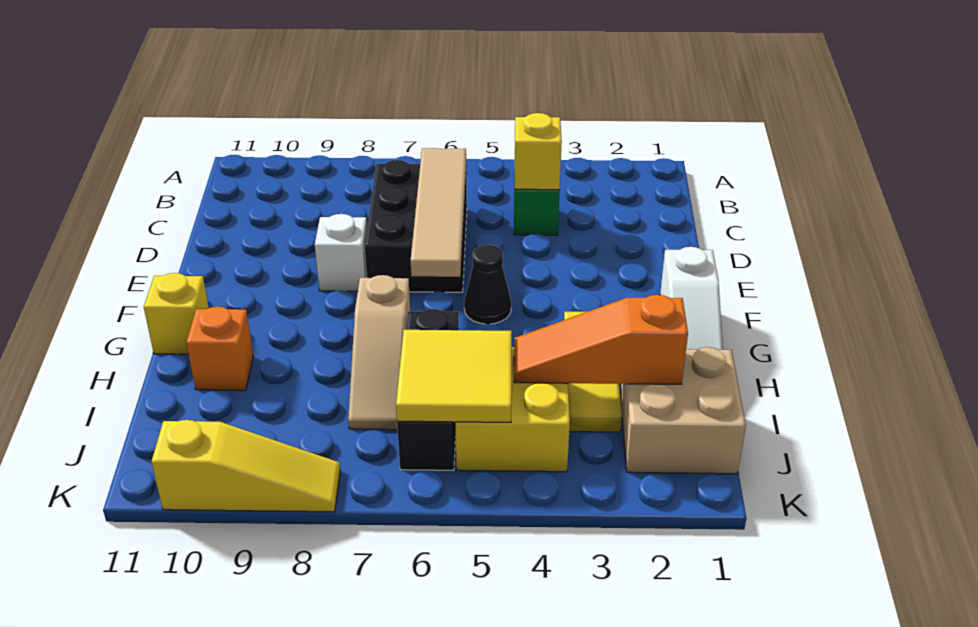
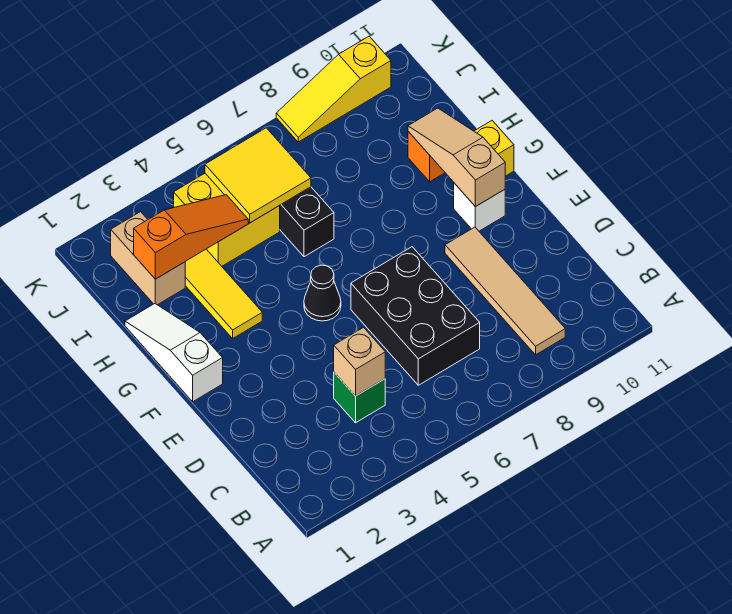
yellow brick C4 level 2 -> tan brick C4 level 2
tan tile C6:F6 level 2 -> tan tile B9:E9 level 1
white brick E8 level 1 -> white brick F10 level 1
tan slope G7:I7 level 1 top G -> tan slope F10:H10 level 2 top F
tan brick I1:J2 level 1 -> tan brick I2:J2 level 1

